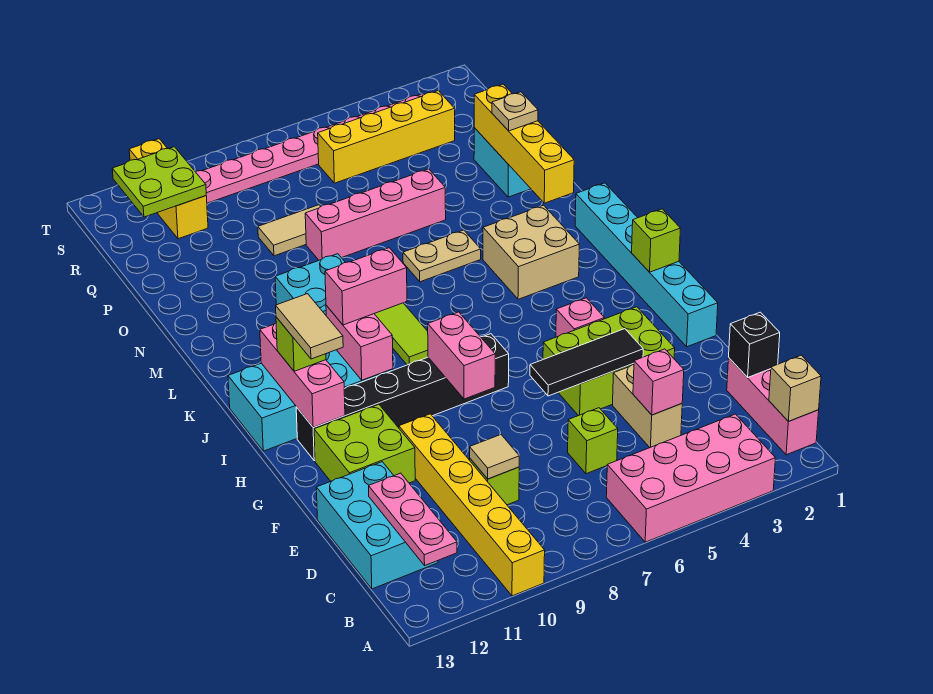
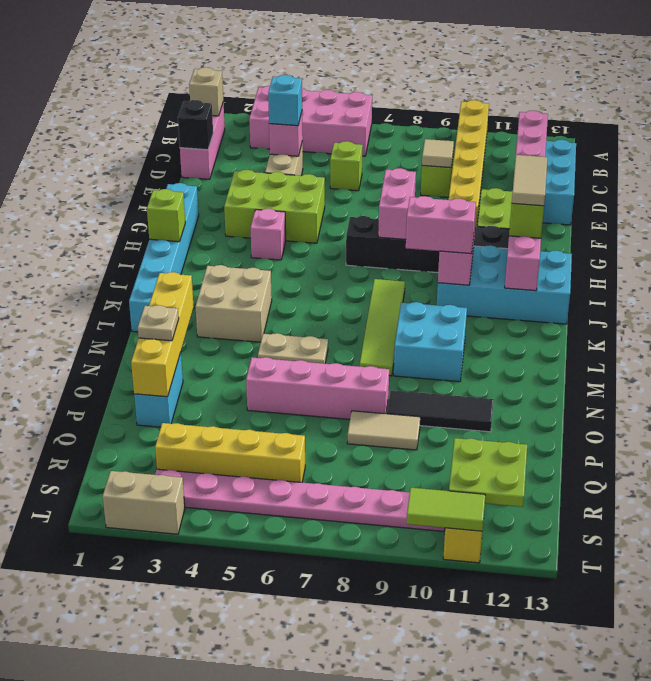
none -> cyan brick D4 level 3
black tile F4:F6 level 2 -> black tile O9:O11 level 1
none -> tan brick T2:T3 level 1
none -> lime tile T10:T11 level 2

